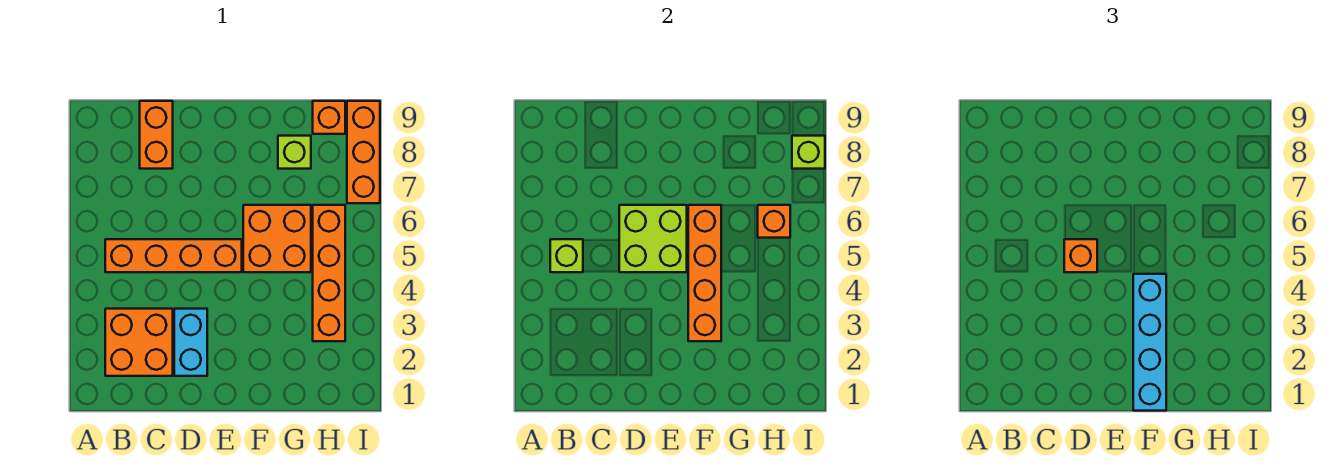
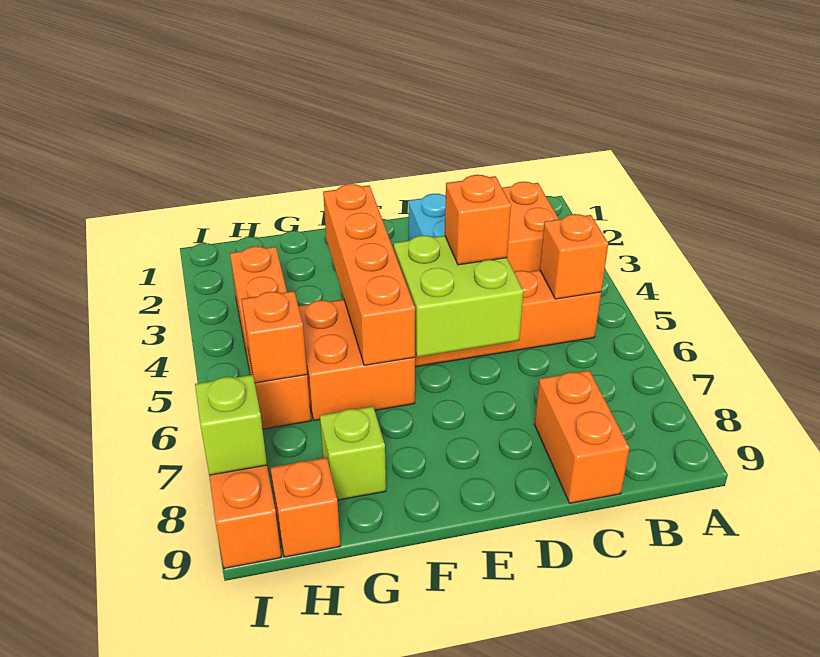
lime brick B5 level 2 -> orange brick B5 level 2
cyan brick F1:F4 level 3 -> none

